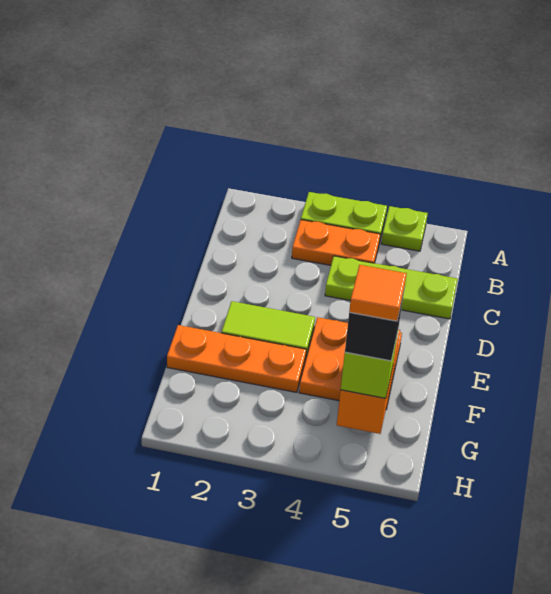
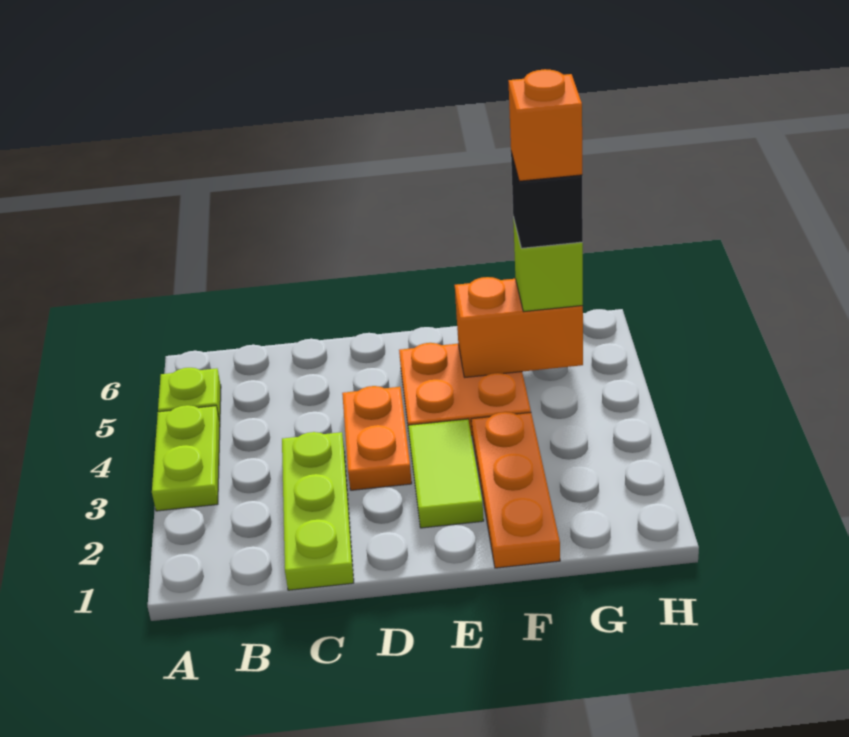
orange plate B3:B4 level 1 -> orange plate D3:D4 level 1
lime plate C4:C6 level 1 -> lime plate C1:C3 level 1
orange tile G5 level 5 -> orange brick G5 level 5

